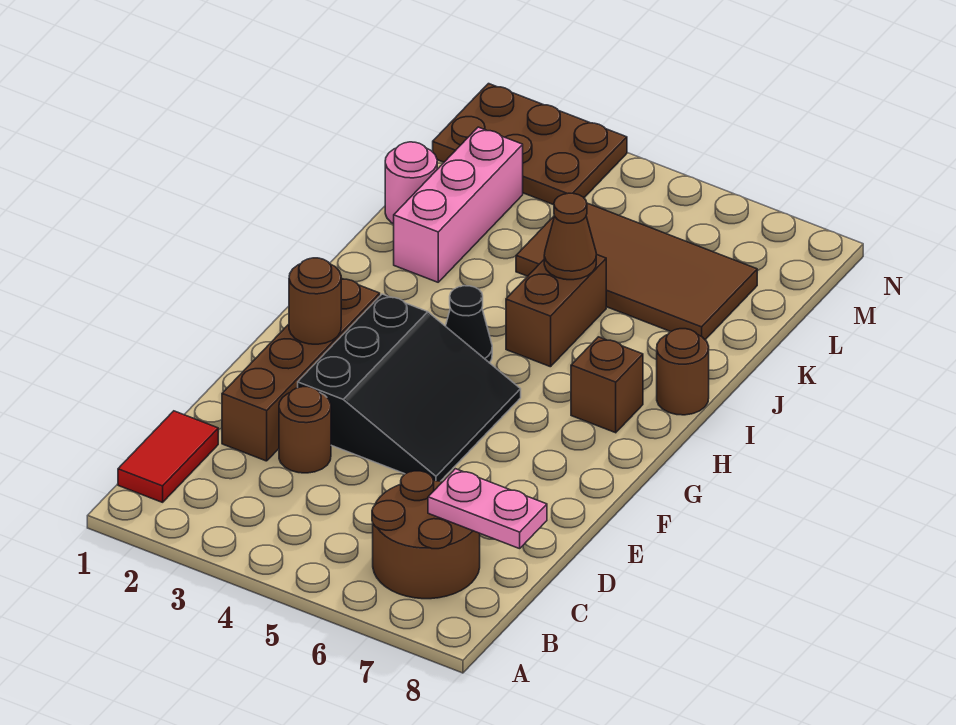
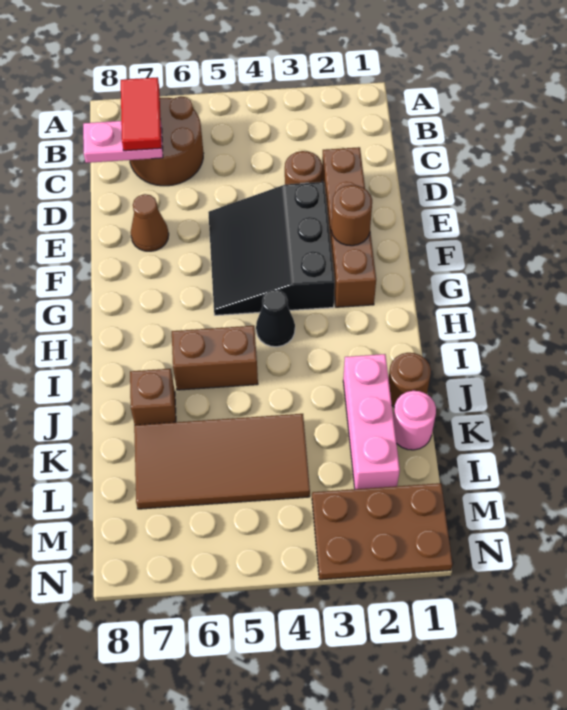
red tile B1:C1 level 1 -> red tile B7:C7 level 3
brown brick H7 level 1 -> brown brick J7 level 1
brown brick I5:J5 level 1 -> brown brick I5:I6 level 1
brown round brick I8 level 1 -> brown round brick J1 level 1
brown cone J5 level 2 -> brown cone E7 level 1

